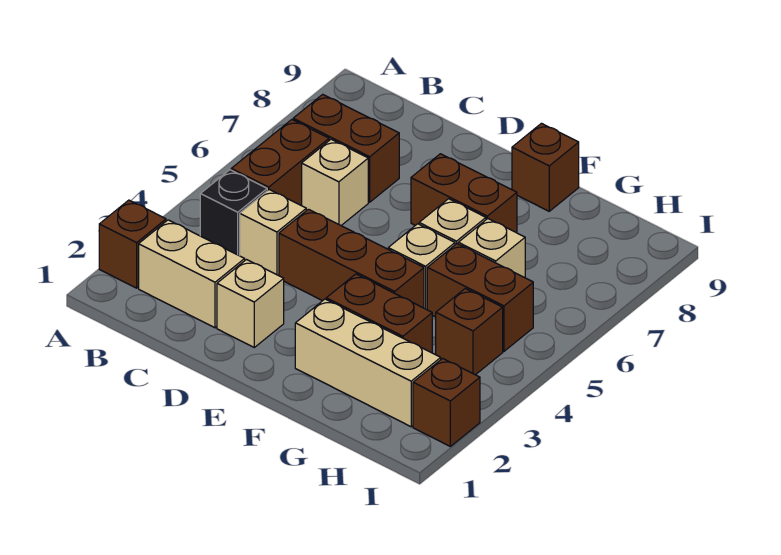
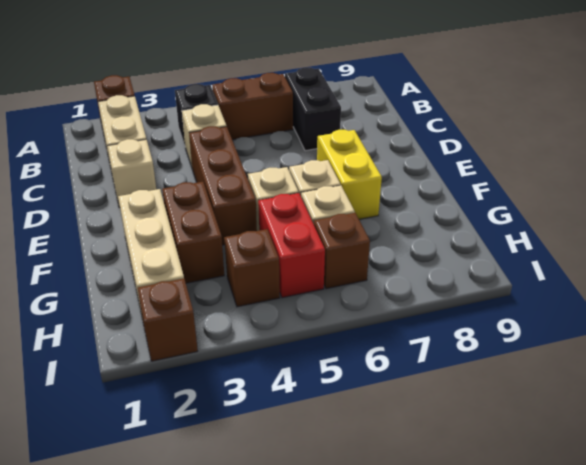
brown brick B7:C7 level 1 -> black brick B7:C7 level 1
tan brick C6 level 1 -> none
brown brick E7:F7 level 1 -> yellow brick E7:F7 level 1
brown brick F9 level 1 -> brown brick H6 level 1
brown brick G5:H5 level 1 -> red brick G5:H5 level 1

